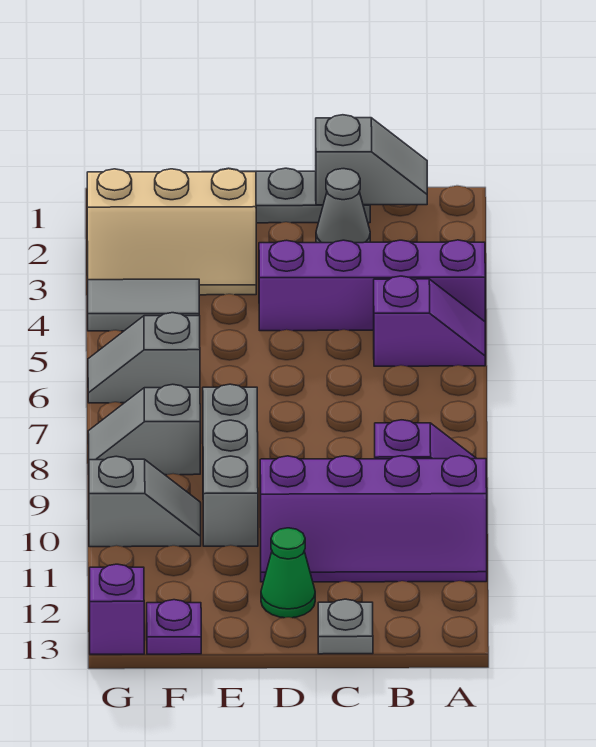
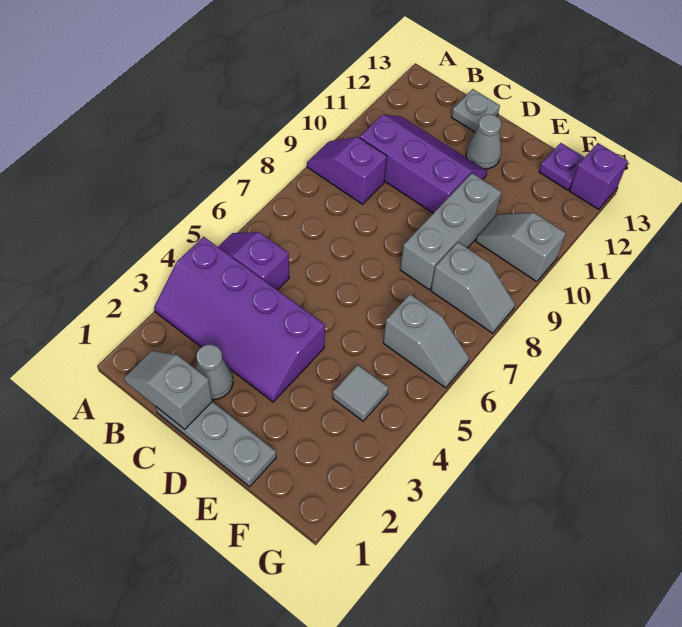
purple slope A10:D11 level 1 top 10 -> purple slope B10:D11 level 1 top 10
green cone D12 level 1 -> grey cone D12 level 1
tan slope E2:G3 level 1 top 2 -> none
grey tile F4:G4 level 1 -> grey tile F4 level 1

